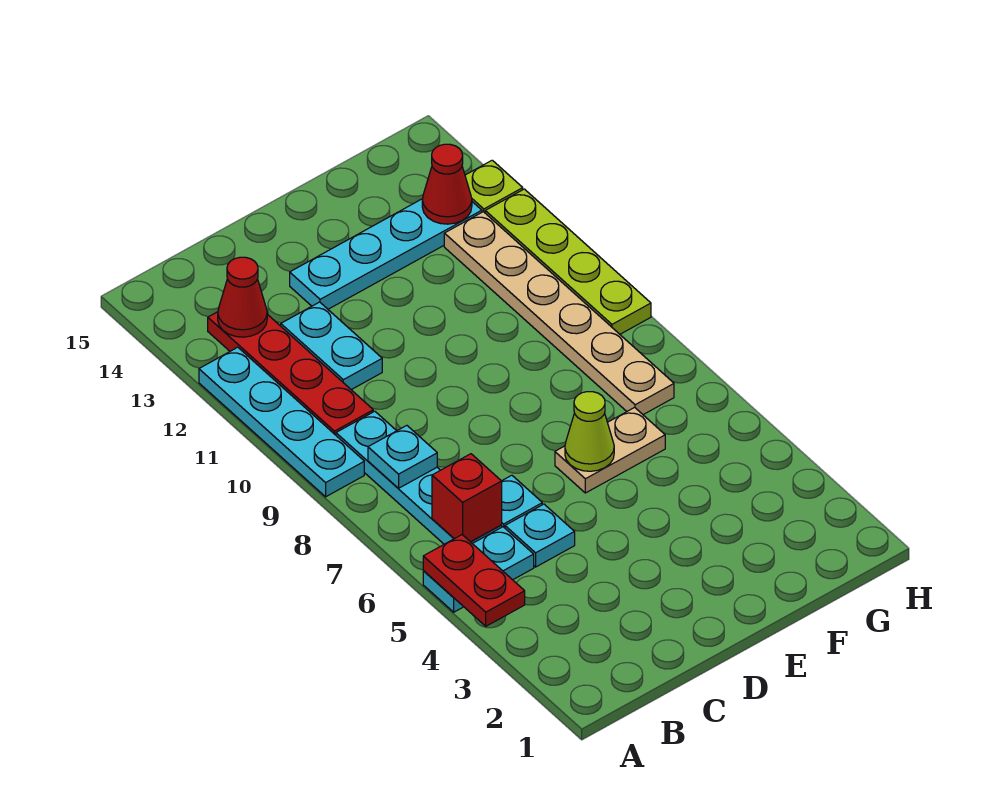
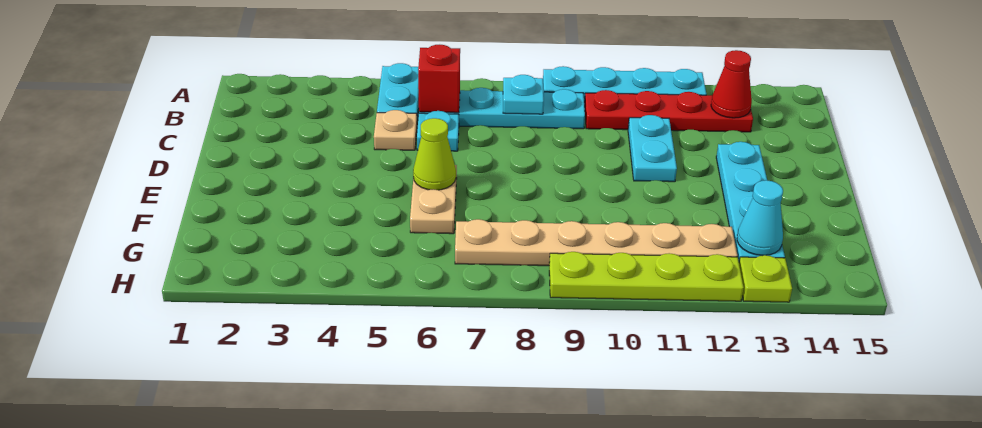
red plate A4:A5 level 2 -> none
cyan plate C5 level 1 -> tan plate C5 level 1
cyan plate C11:C12 level 1 -> cyan plate C11:D11 level 1
red cone G13 level 2 -> cyan cone G13 level 2

